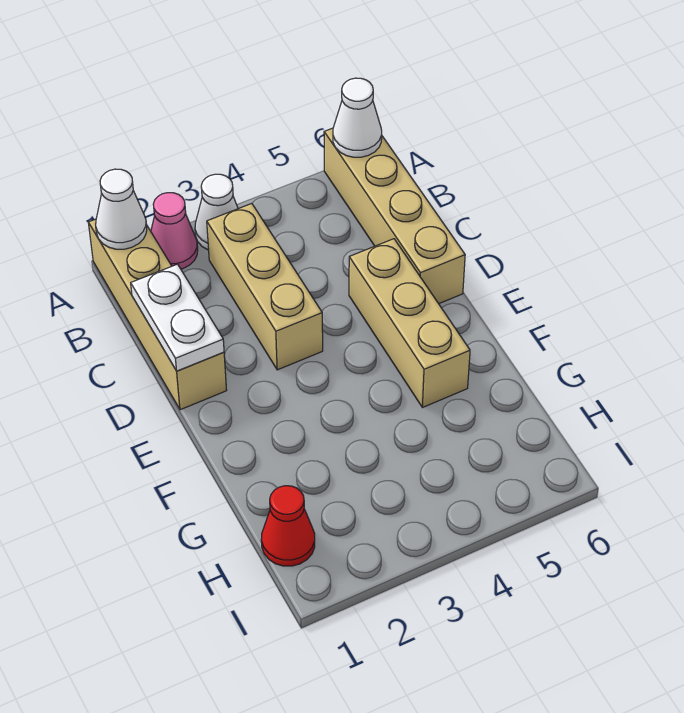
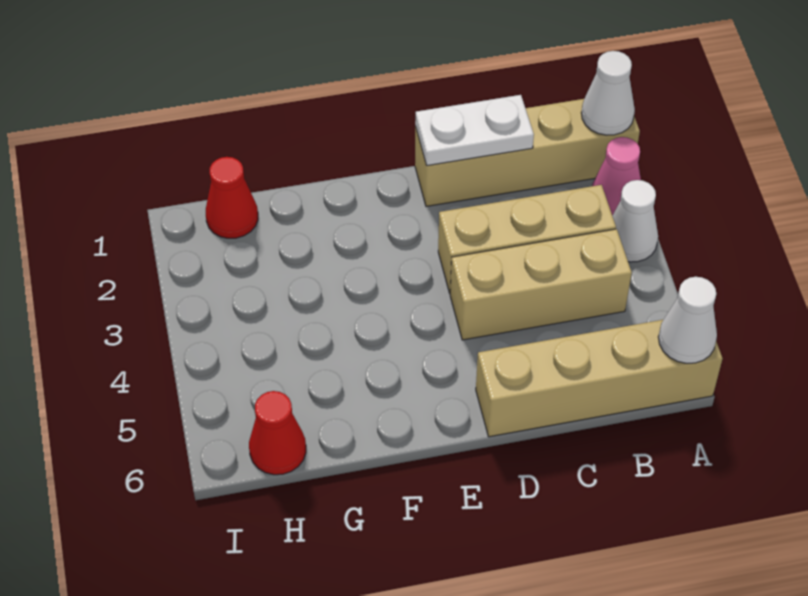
tan brick D5:F5 level 1 -> tan brick B4:D4 level 1
none -> red cone H6 level 1

